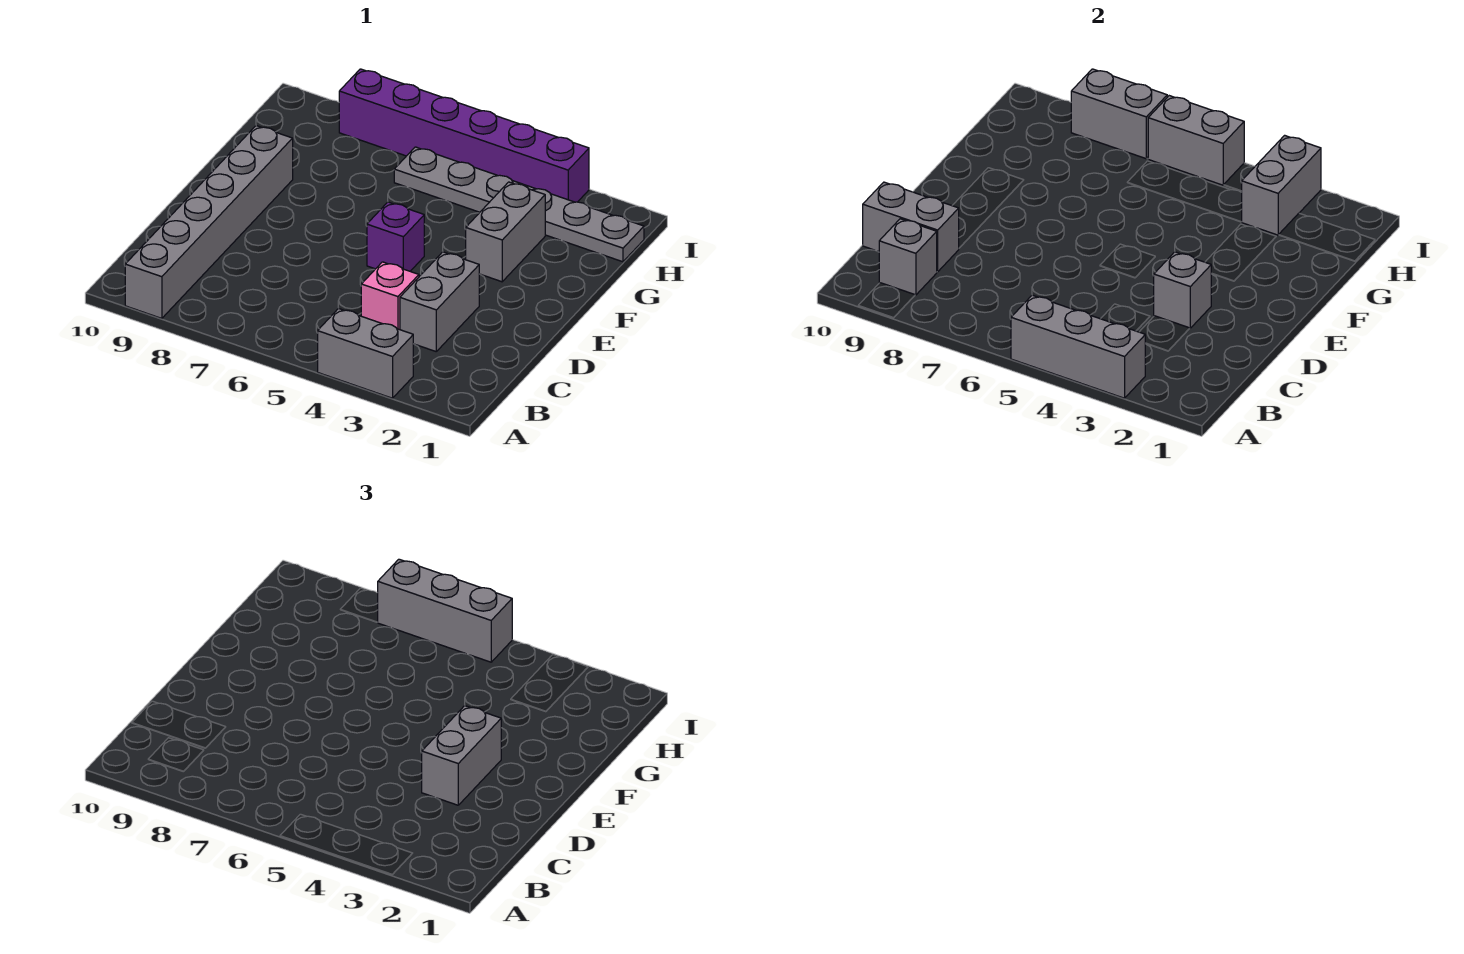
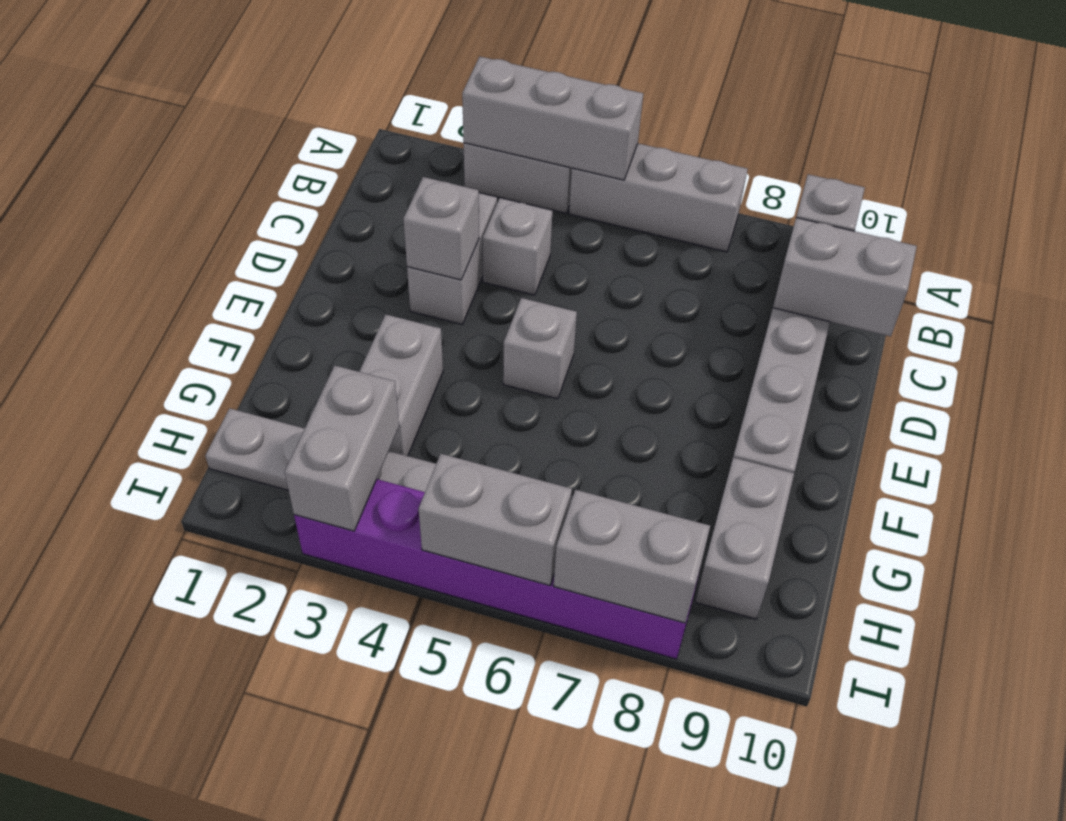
pink brick C4 level 1 -> grey brick C4 level 1
grey brick D3:E3 level 3 -> grey brick G9:H9 level 1
purple brick E5 level 1 -> grey brick E5 level 1
grey brick I5:I7 level 3 -> grey brick A5:A7 level 1

